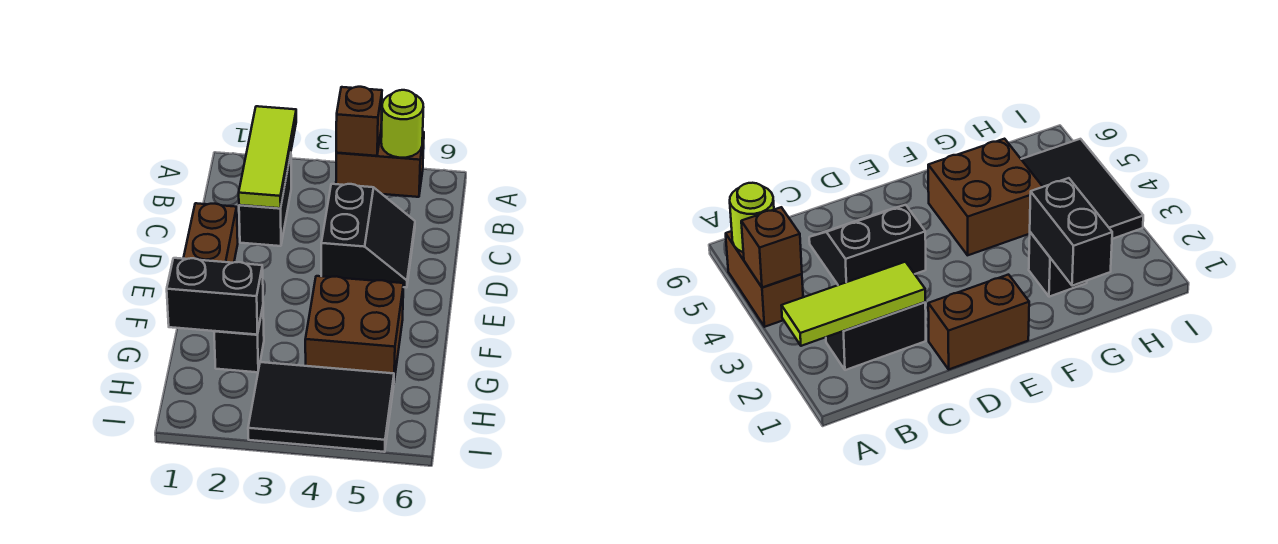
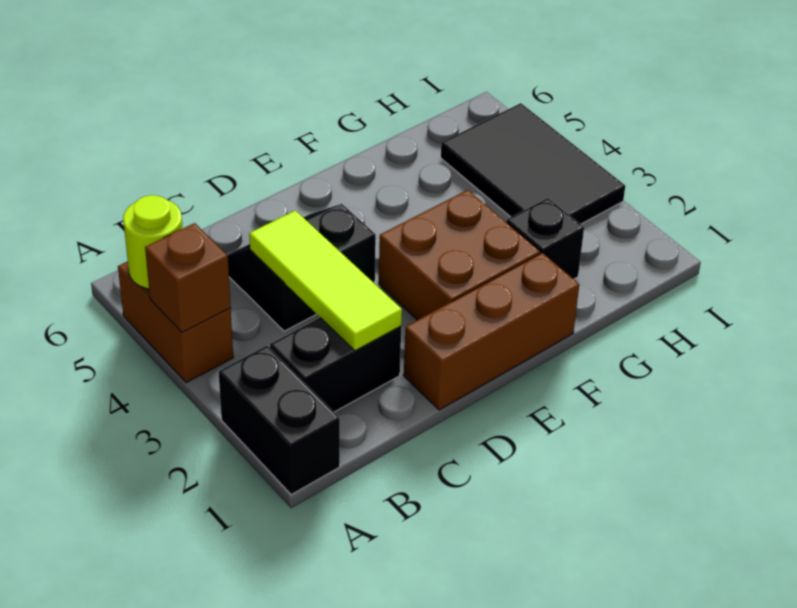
lime tile A2:C2 level 2 -> lime tile C2:C4 level 2
brown brick D1:E1 level 1 -> brown brick D1:F1 level 1
brown brick F4:G5 level 1 -> brown brick E2:F3 level 1
black brick G1:G2 level 2 -> black brick A1:A2 level 1

